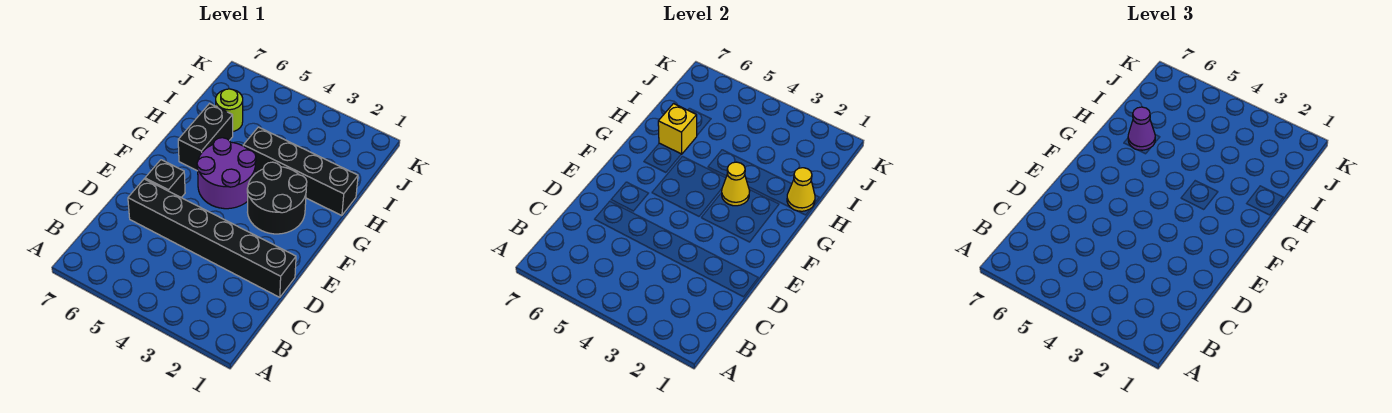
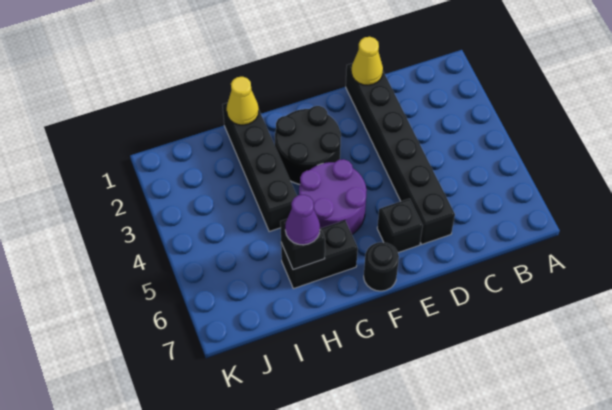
none -> black round brick F7 level 1
yellow cone G3 level 2 -> yellow cone D1 level 2
yellow brick H6 level 2 -> black brick H6 level 2
lime round brick I6 level 1 -> none

